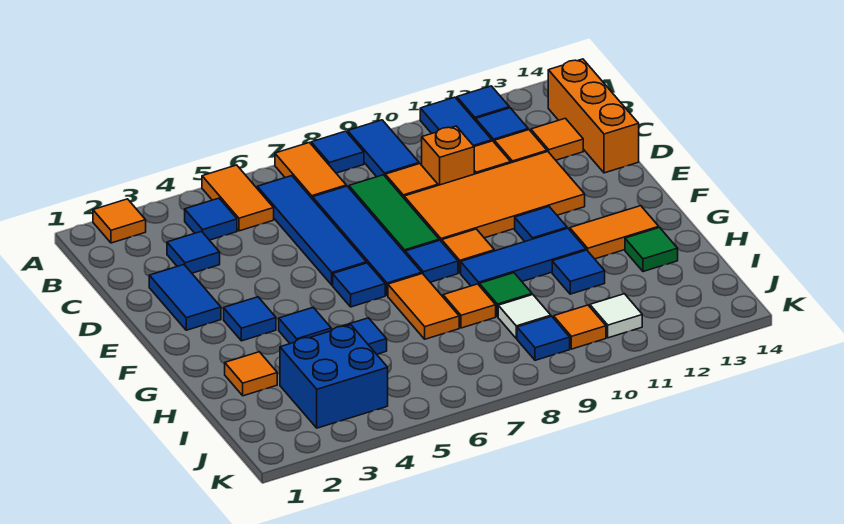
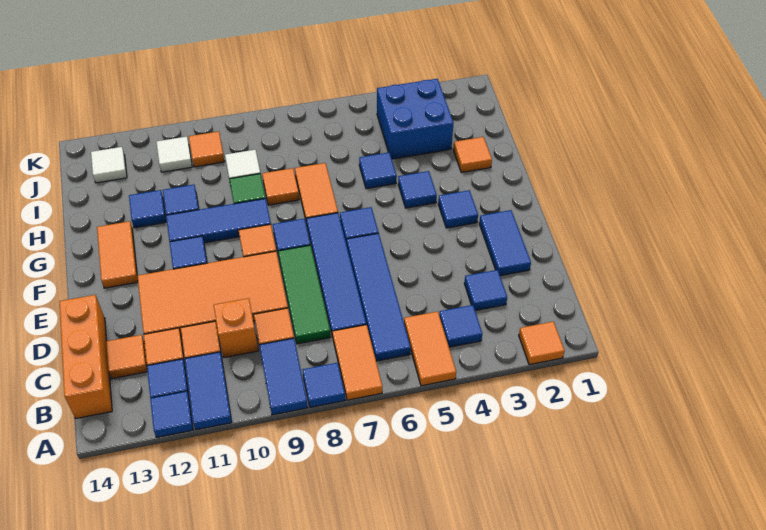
orange tile G12:G13 level 1 -> orange tile F13:G13 level 1
green tile H13 level 1 -> none
blue tile J9 level 1 -> blue tile H12 level 1
none -> white tile J13 level 1

